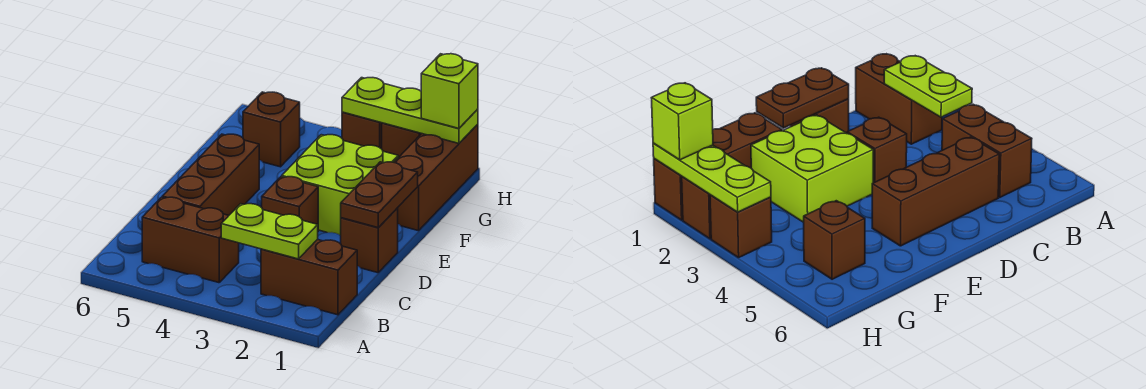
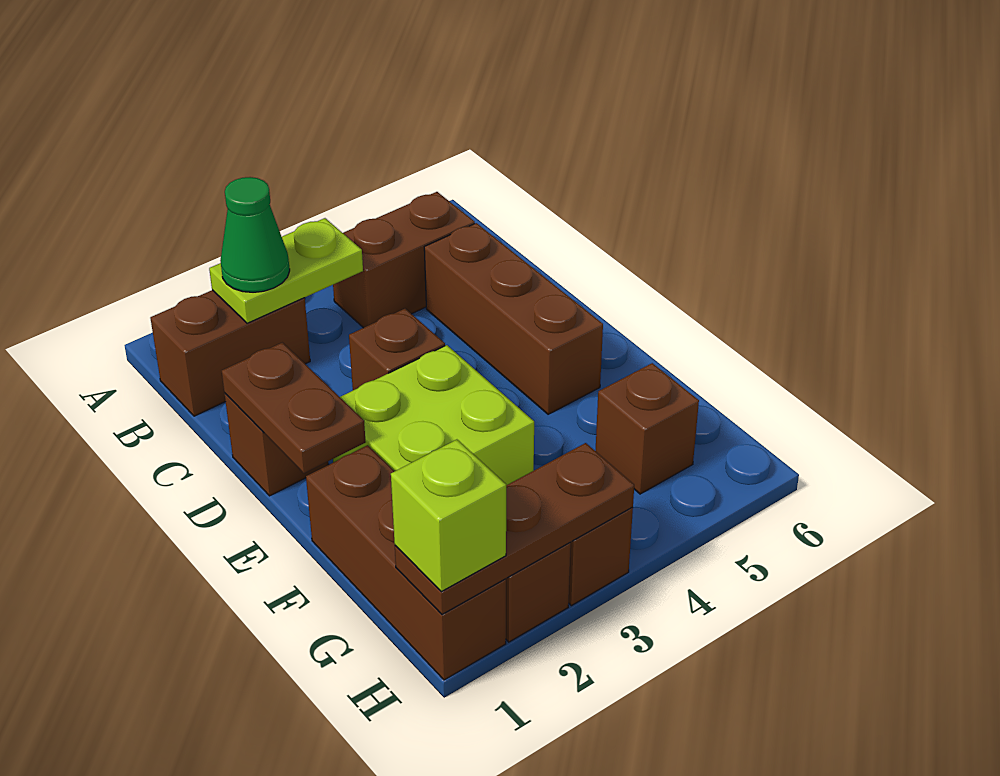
none -> green cone B2 level 3
lime plate H1:H3 level 2 -> brown plate H1:H3 level 2

